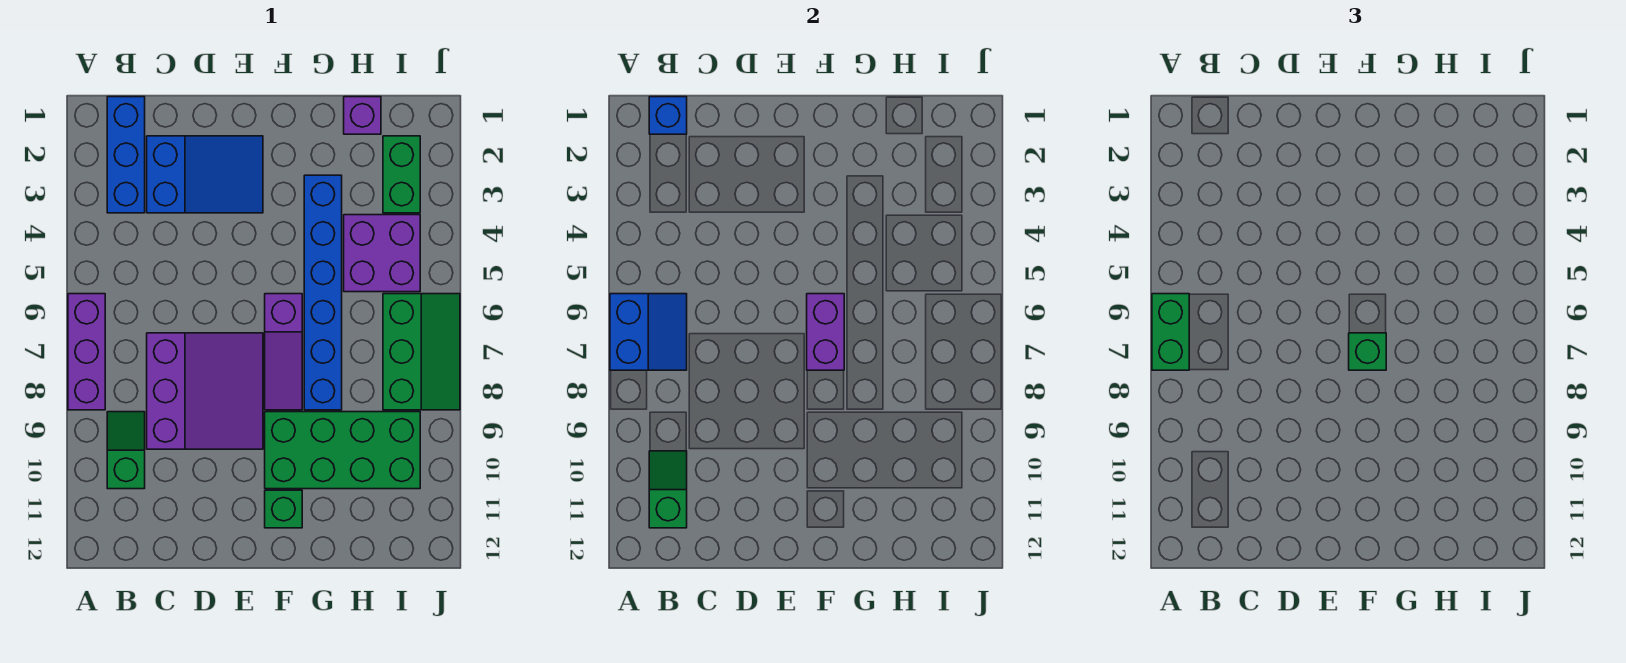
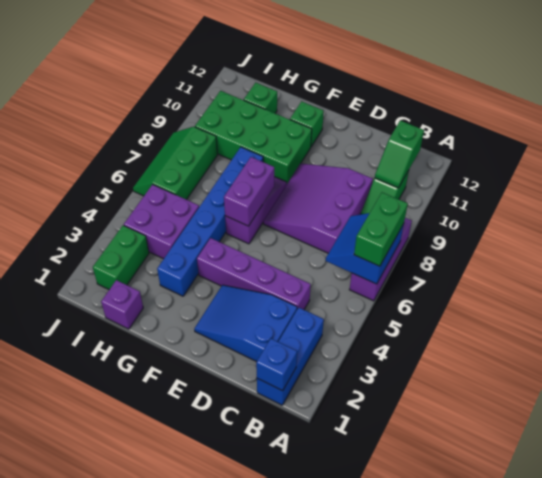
none -> purple brick C4:F4 level 1
green brick F7 level 3 -> green brick H11 level 1

